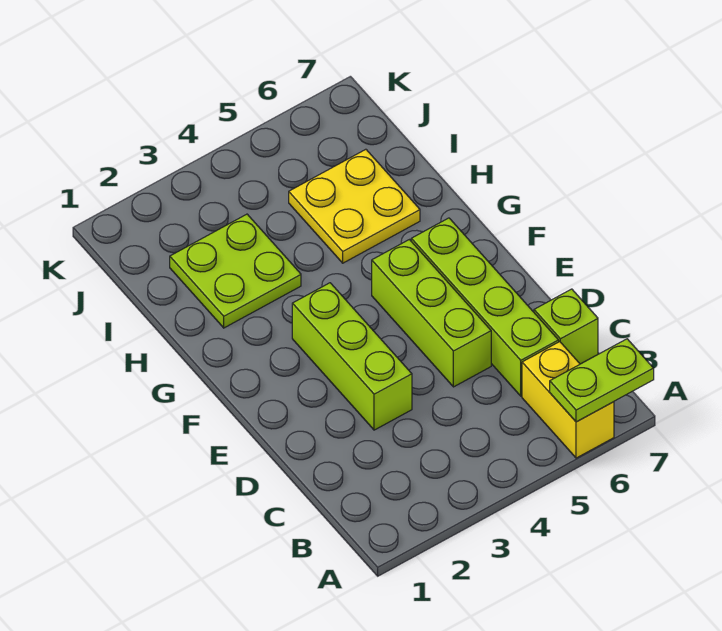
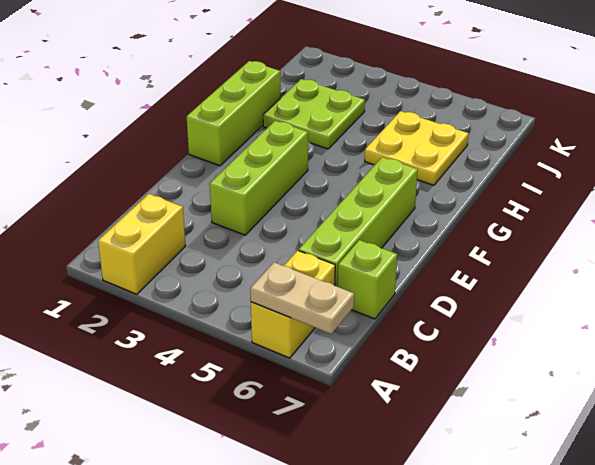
none -> yellow brick A2:B2 level 1
lime plate A6:A7 level 2 -> tan plate A6:A7 level 2
lime brick D5:F5 level 1 -> lime brick F1:H1 level 1

